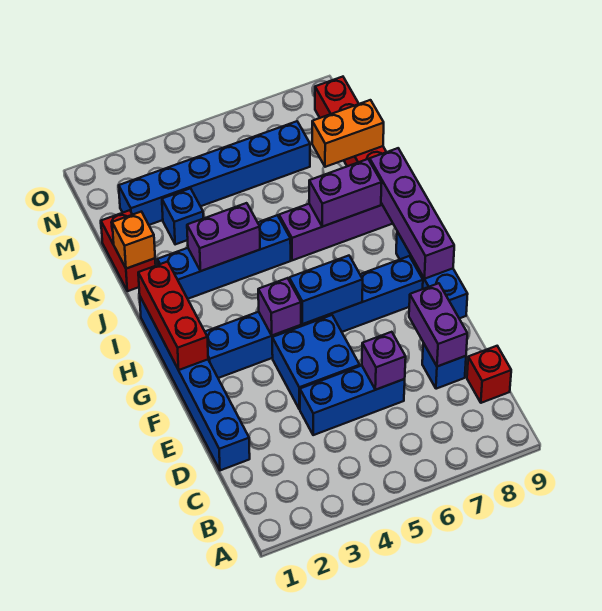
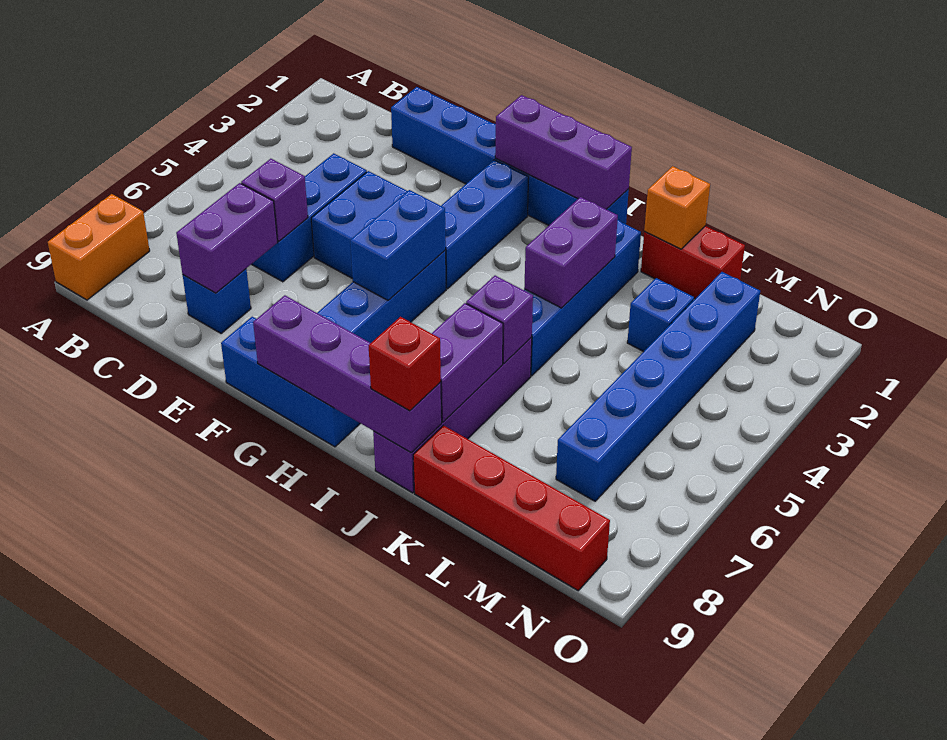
red brick C9 level 1 -> red brick J9 level 3
purple brick D8:E8 level 2 -> purple brick D7:D8 level 2
red brick G1:I1 level 2 -> purple brick G1:I1 level 2
purple brick G4 level 2 -> purple brick J6 level 2
orange brick L8:L9 level 2 -> orange brick A8:A9 level 1

